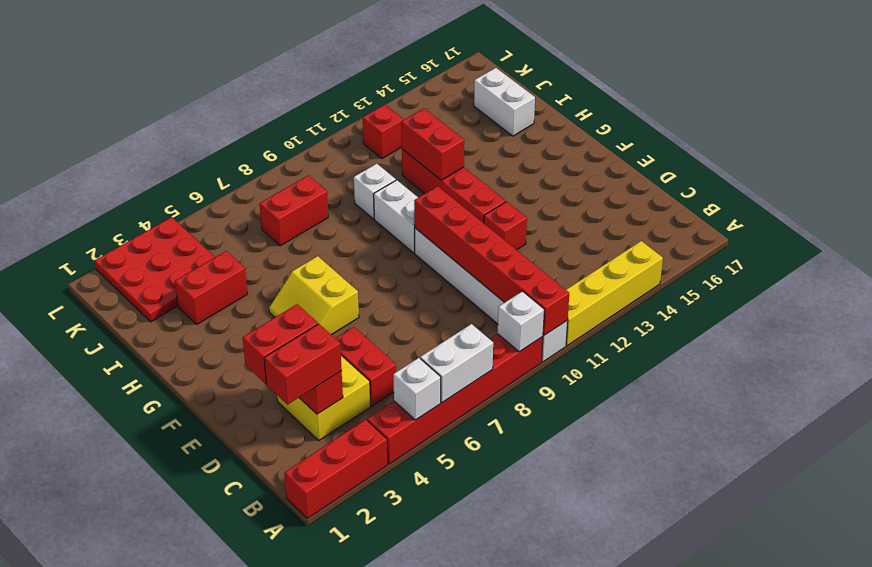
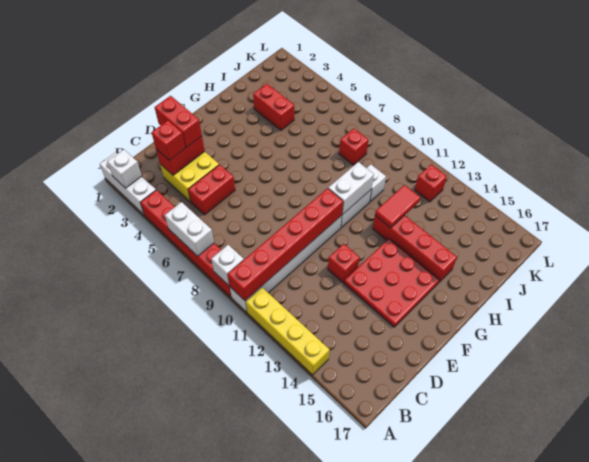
red brick A1:A3 level 1 -> white brick A1:A3 level 1
white brick A5 level 2 -> white brick A2 level 2
red brick C2:C3 level 3 -> red brick C3 level 3
yellow slope F5:G6 level 1 top 6 -> none
red brick F12:I12 level 1 -> red brick H12:H15 level 1
red brick H12:I12 level 2 -> red tile H12:I12 level 2
white brick I16:J16 level 1 -> white brick G10:H10 level 2
red plate J2:L4 level 1 -> red plate E13:G15 level 1
red brick J7:J8 level 1 -> red brick J8 level 1

